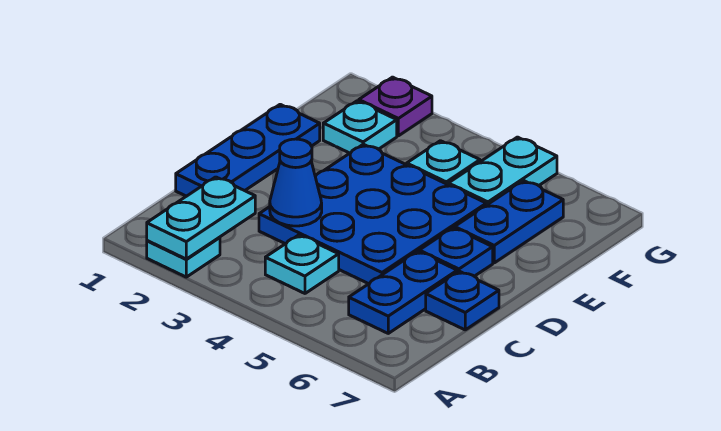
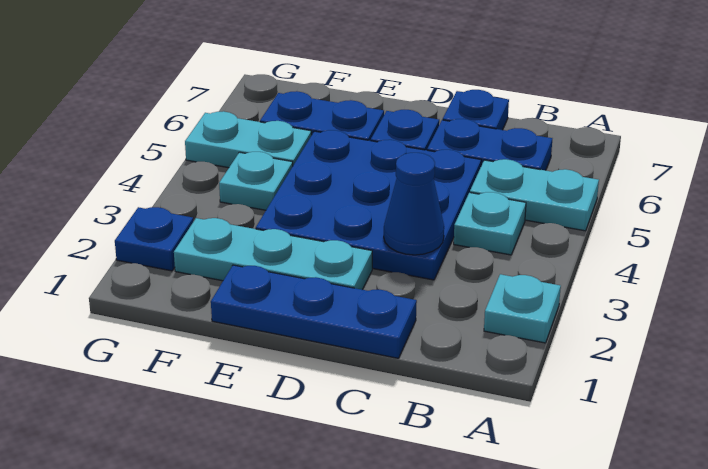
cyan plate A2:B2 level 2 -> cyan plate A5:B5 level 1
cyan plate F2 level 1 -> cyan plate D2:F2 level 1
purple plate G2 level 1 -> blue plate G2 level 1

